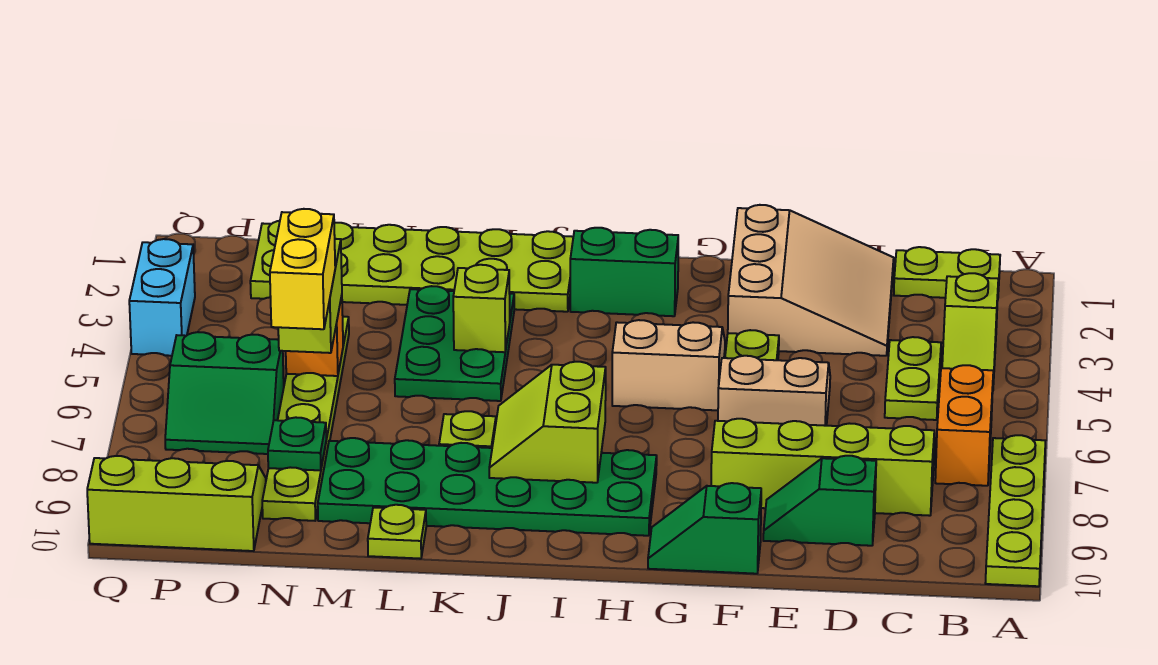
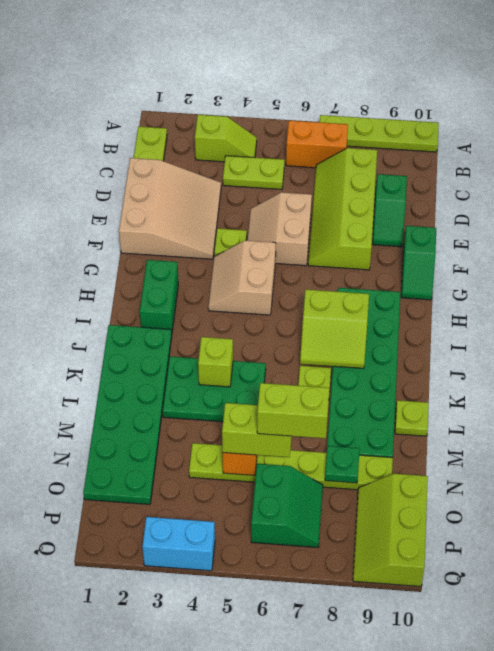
tan slope D1:F3 level 1 top F -> tan slope D1:F3 level 1 top 1
lime plate J1:O2 level 1 -> green plate J1:O2 level 1
yellow brick N6:N7 level 4 -> lime brick N6:N7 level 4

